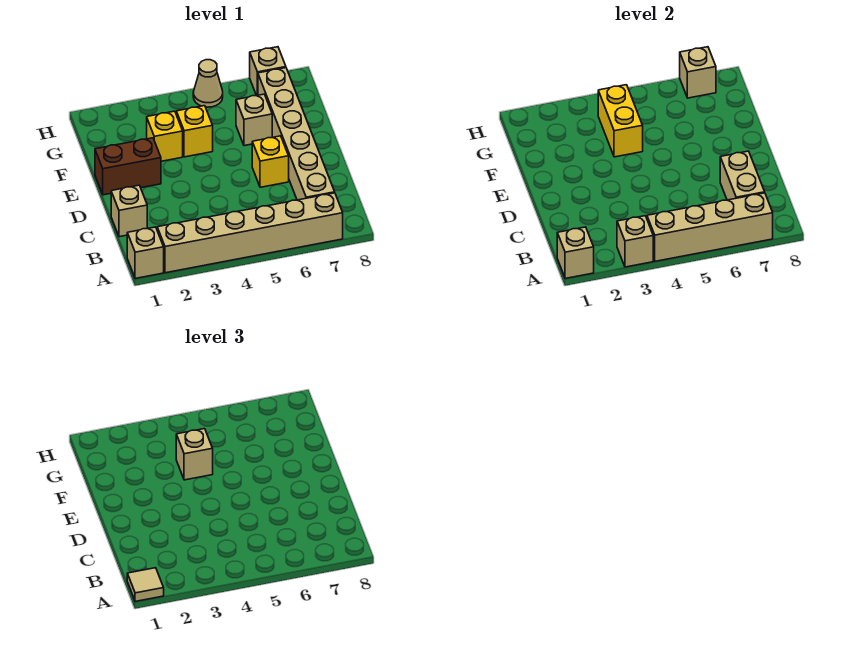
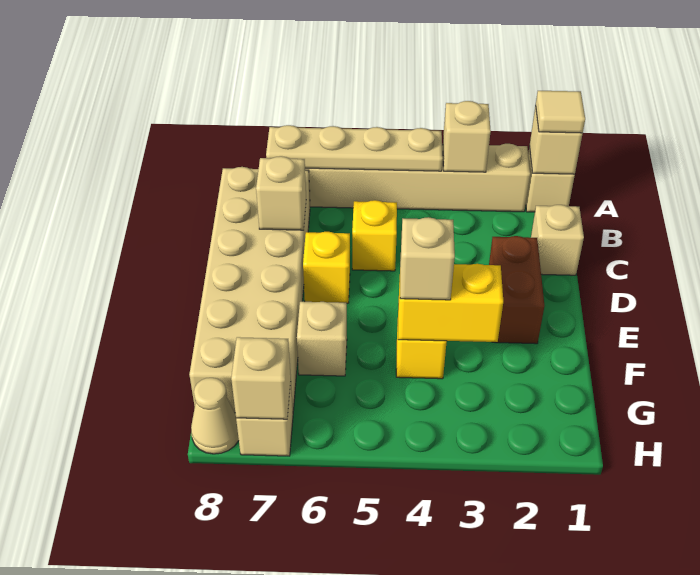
tan brick A4:A7 level 2 -> tan plate A4:A7 level 2
tan brick B7:G7 level 1 -> tan brick B7:G8 level 1
tan brick B7:C7 level 2 -> tan brick C7 level 2
brown brick E1:E2 level 1 -> brown brick D2:E2 level 1
yellow brick F3 level 1 -> yellow brick C5 level 1
yellow brick F4:G4 level 2 -> yellow brick F3:F4 level 2
tan cone H5 level 1 -> tan cone H8 level 1

